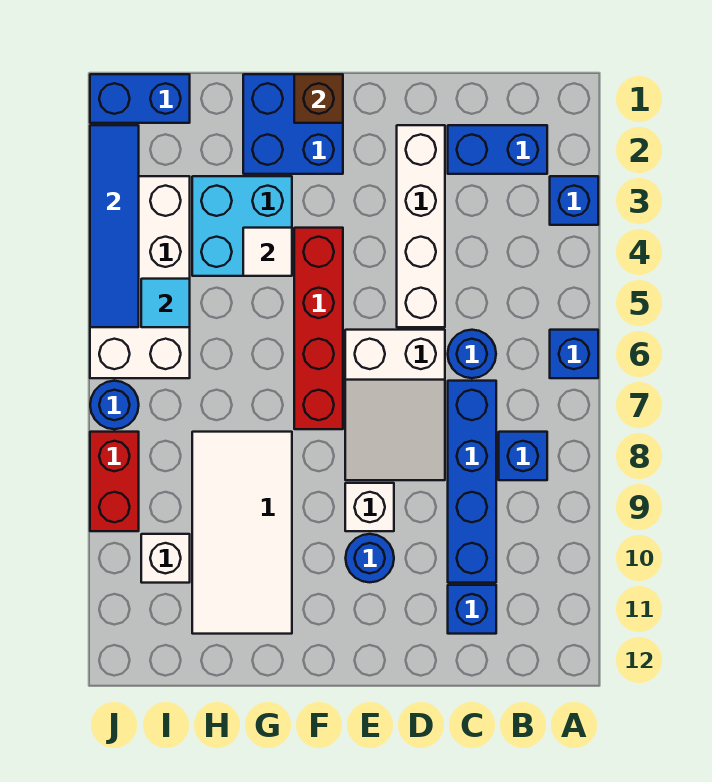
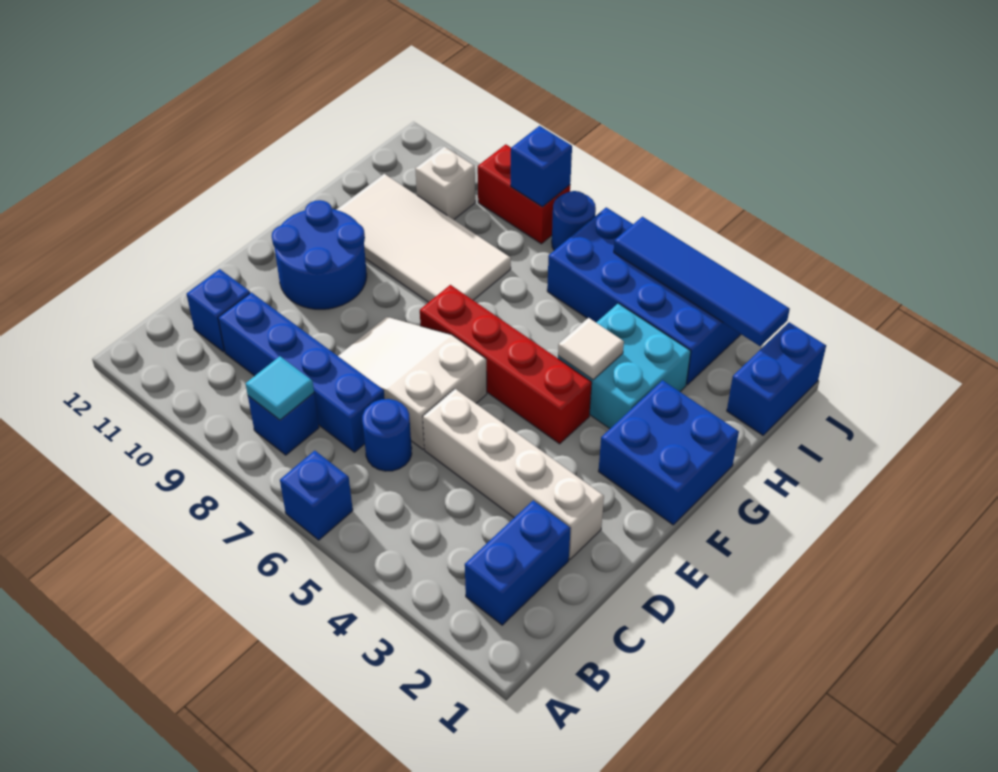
blue brick A3 level 1 -> blue brick J8 level 2
white brick E9 level 1 -> none
blue round brick E10 level 1 -> blue round brick E10:F11 level 1
brown brick F1 level 2 -> none
white brick I3:J6 level 1 -> blue brick I3:J6 level 1
cyan tile I5 level 2 -> cyan tile B8 level 2

